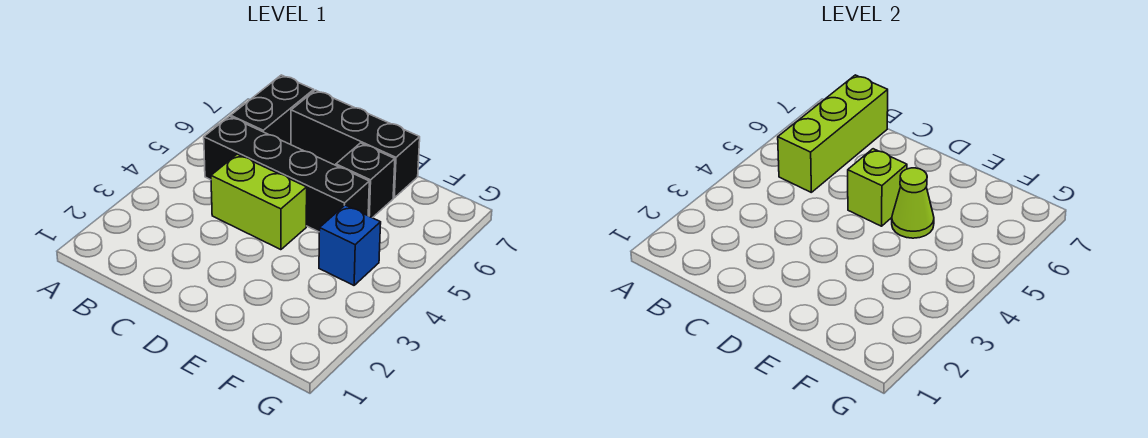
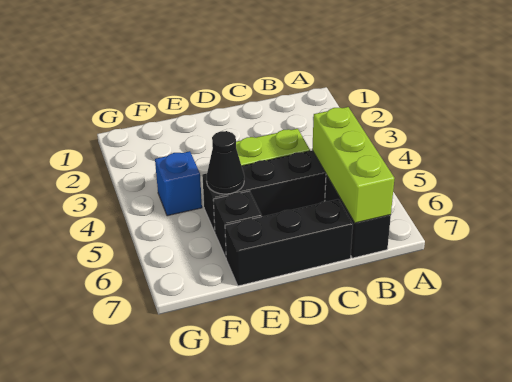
lime brick D5 level 2 -> none
lime cone E5 level 2 -> black cone E5 level 2

